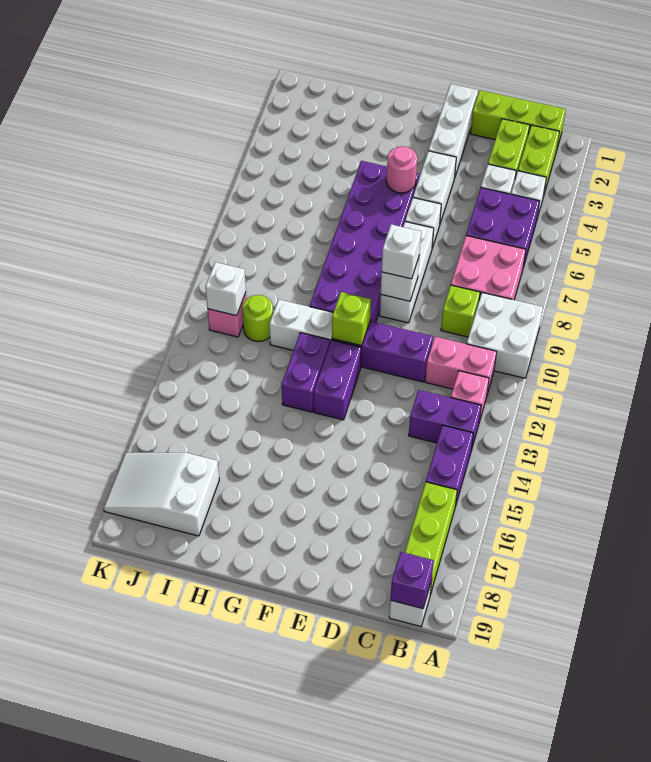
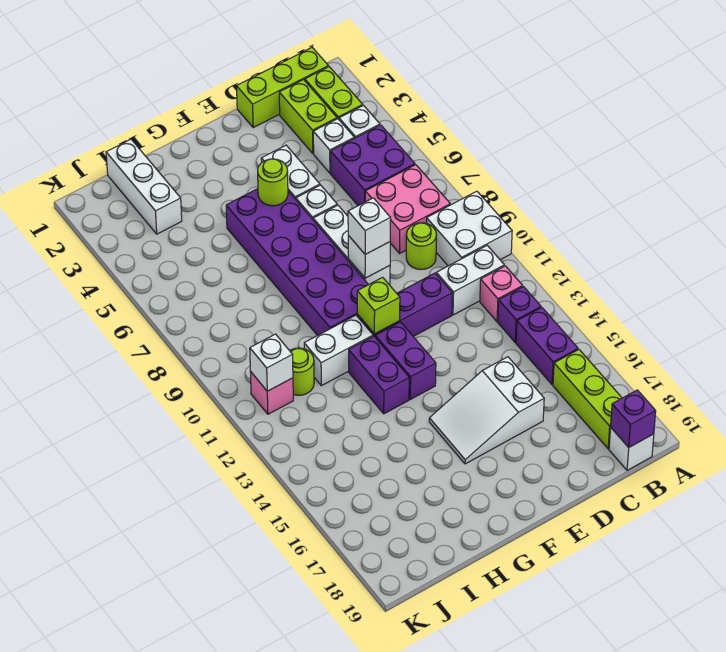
pink brick B11:C11 level 1 -> white brick B11:C11 level 1
purple brick B13:C13 level 1 -> purple brick B13 level 1
lime brick C9 level 1 -> lime round brick C9 level 1
white brick E1:E3 level 1 -> white brick I1:I3 level 1
pink round brick F5 level 2 -> lime round brick F5 level 2
white slope I17:K18 level 1 top I -> white slope D15:F16 level 1 top D

